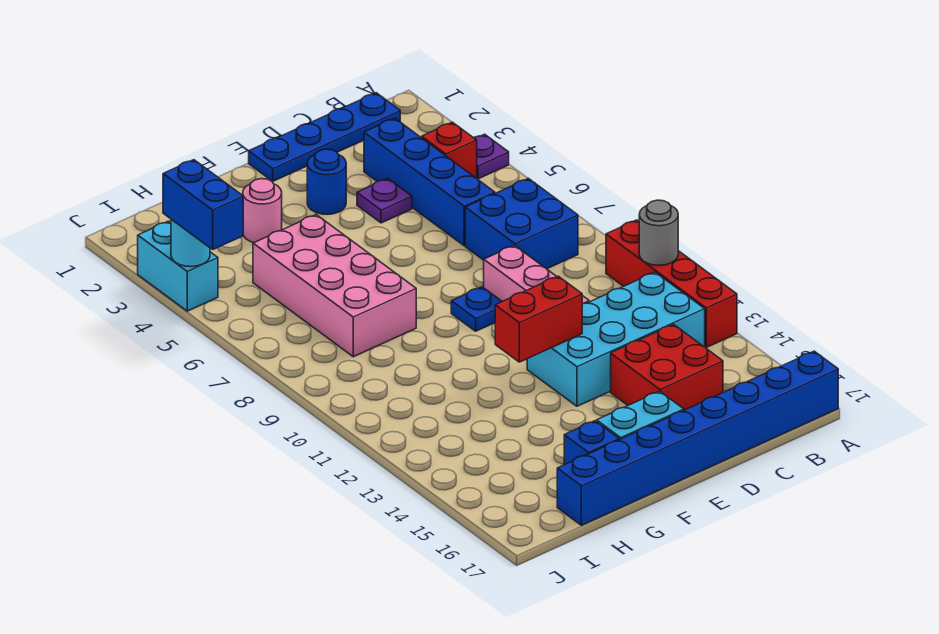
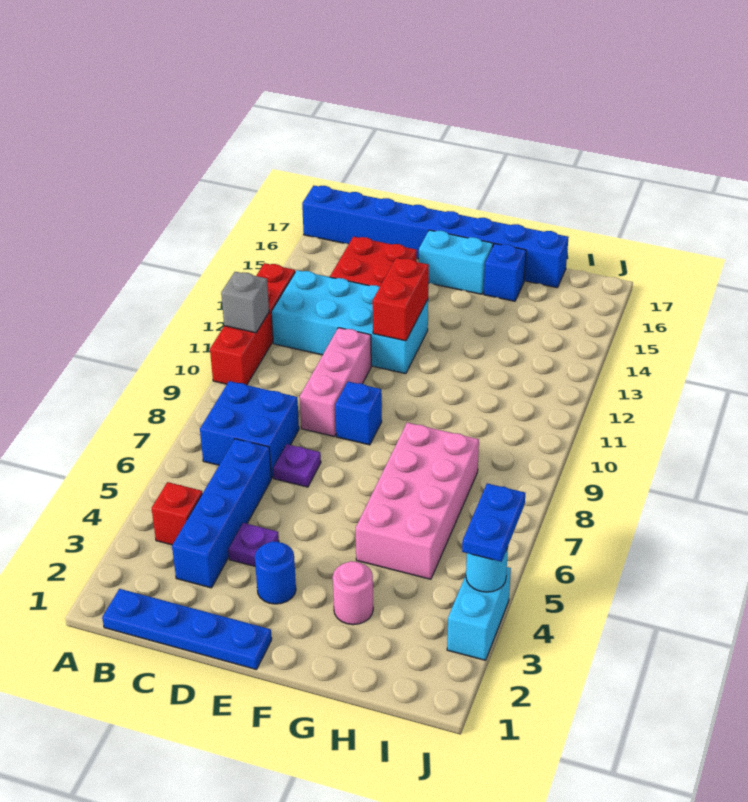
purple plate A4 level 1 -> purple plate D7 level 1
grey round brick A11 level 2 -> grey brick A11 level 2
blue plate E9 level 1 -> blue brick E9 level 1
red brick E12:F12 level 2 -> red brick E12:E13 level 2
blue brick J4:J5 level 3 -> blue plate J4:J5 level 3

